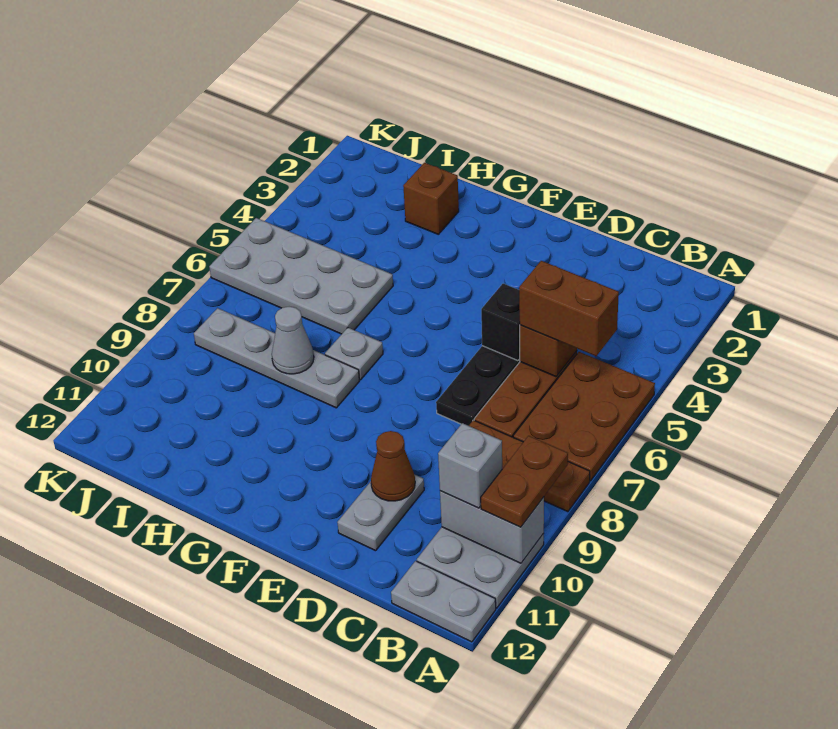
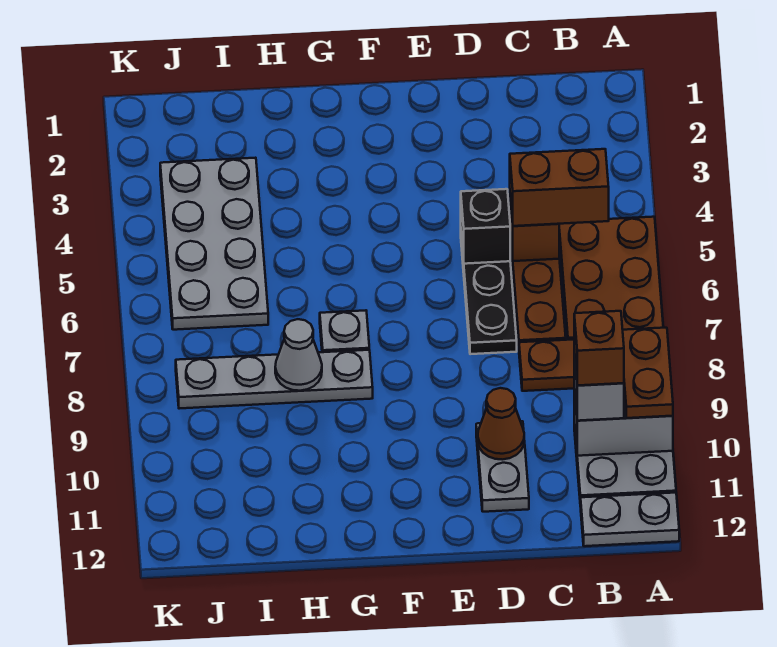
brown brick H2 level 1 -> brown brick B10 level 4
grey plate H5:K6 level 1 -> grey plate I3:J6 level 1

